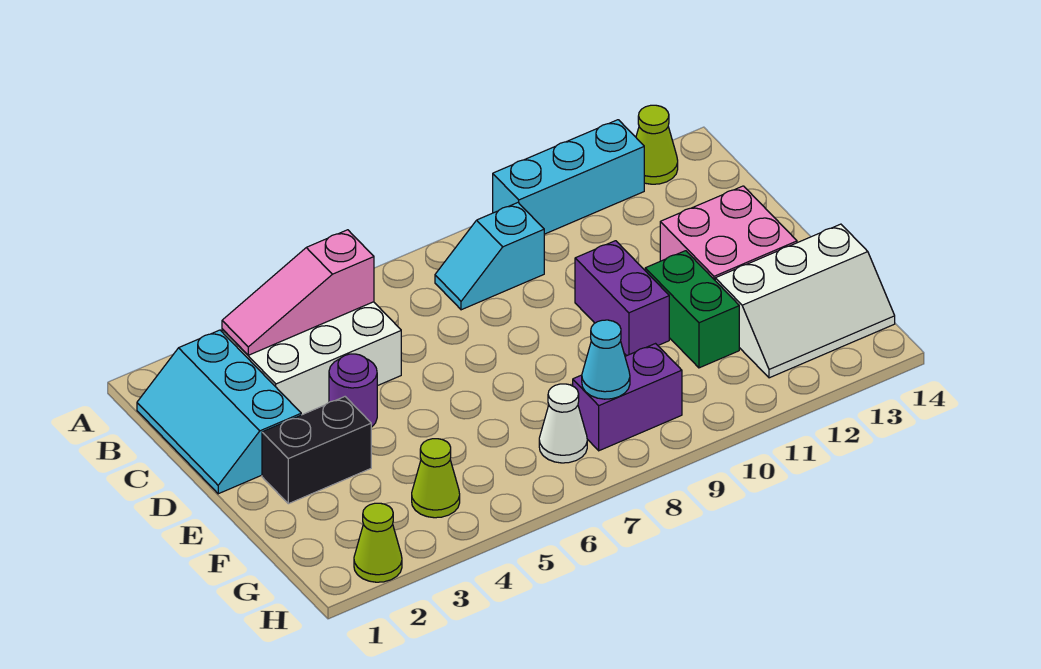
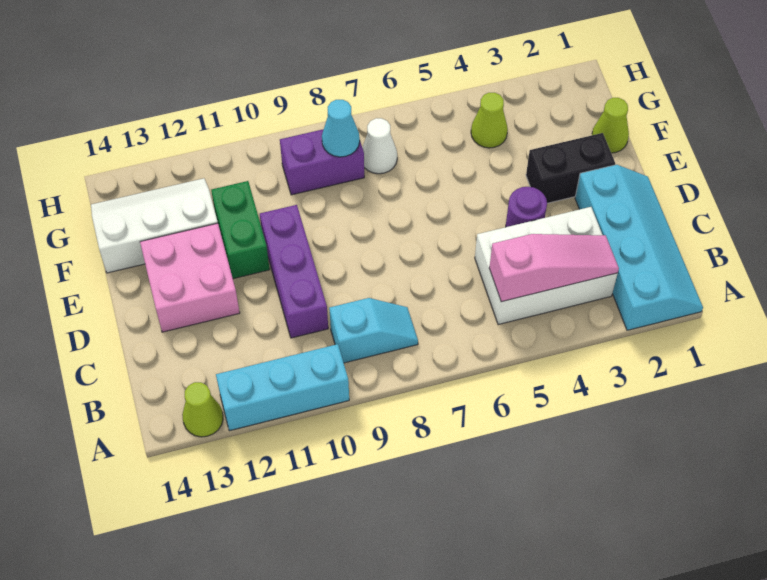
cyan slope B1:D2 level 1 top 2 -> cyan slope A1:D2 level 1 top 2
purple brick D10:E10 level 1 -> purple brick C10:E10 level 1
lime cone H2 level 1 -> lime cone F1 level 1

